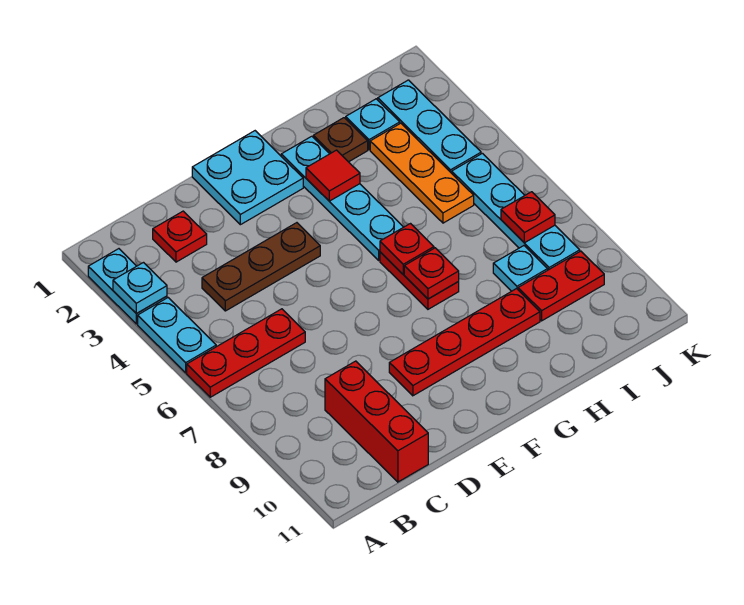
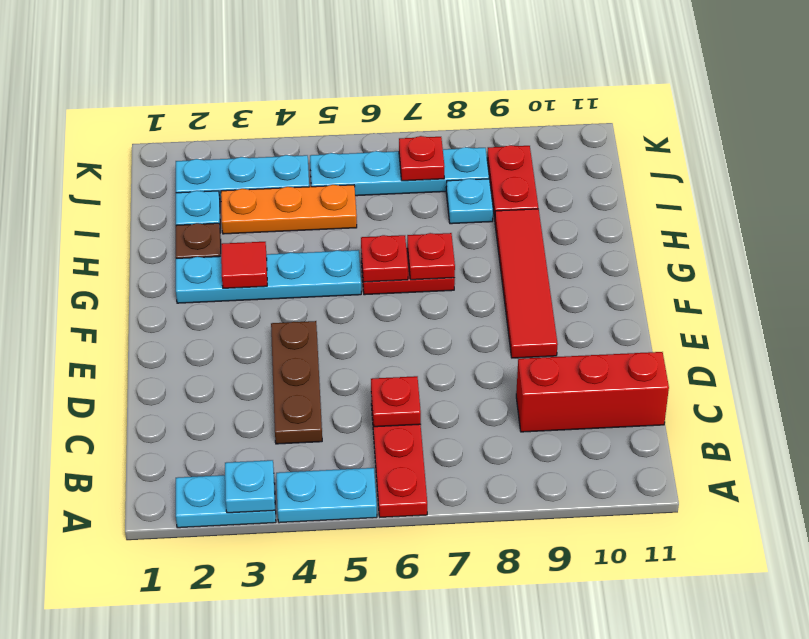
red plate C2 level 1 -> red plate C6 level 2
cyan plate E1:F2 level 1 -> none
red plate E9:H9 level 1 -> red tile E9:H9 level 1

